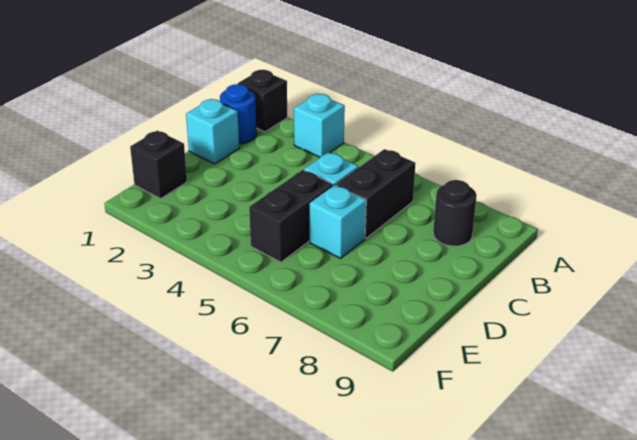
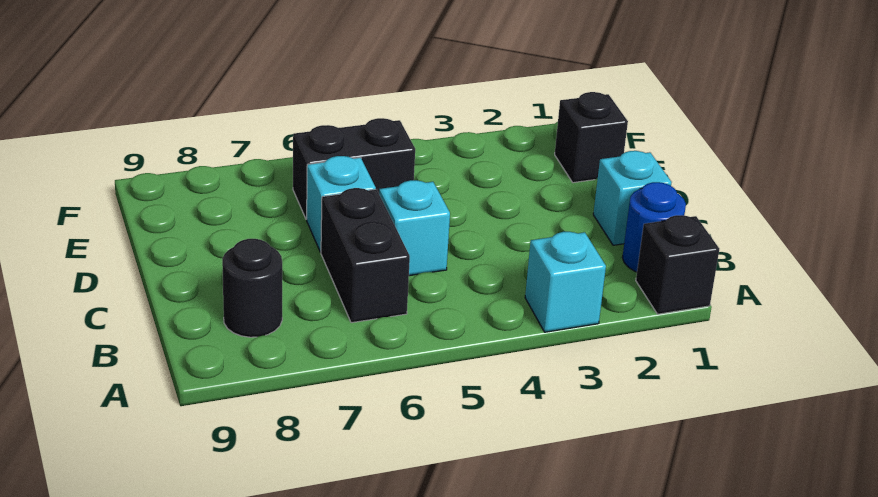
black brick D5:E5 level 1 -> black brick E5:E6 level 1

